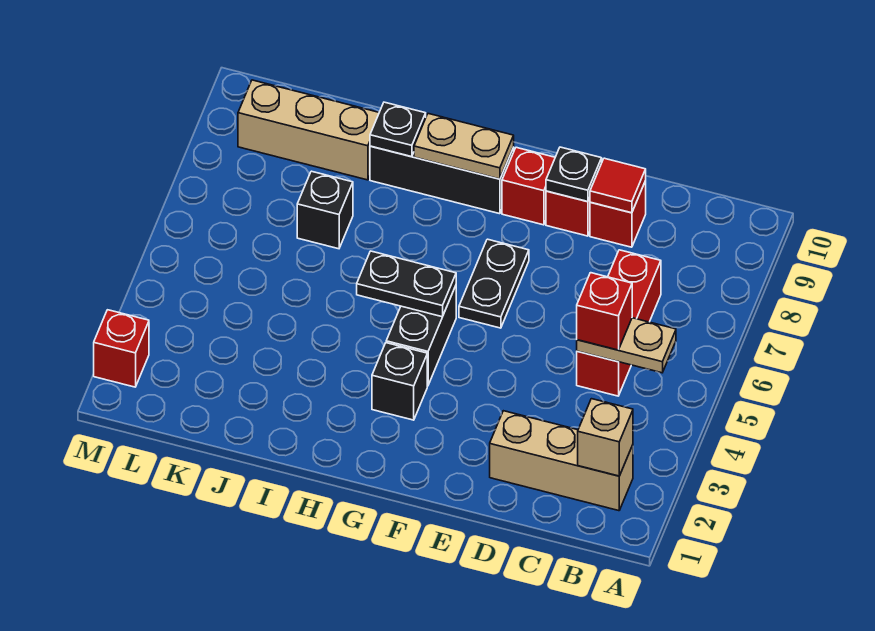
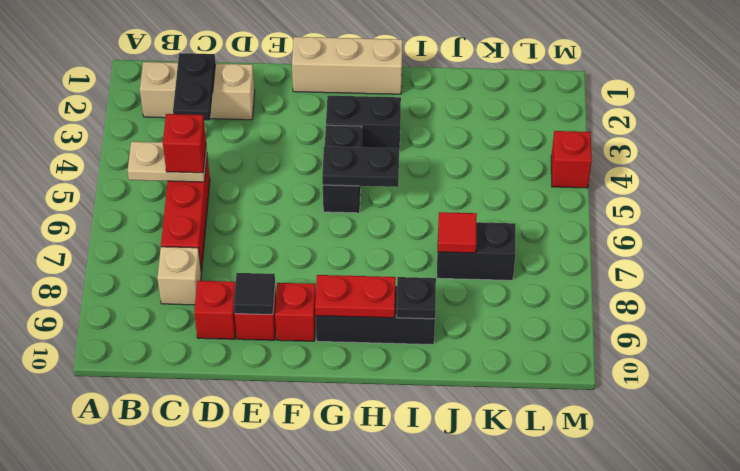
tan brick B2 level 2 -> tan brick C8 level 1
red tile D9 level 2 -> red tile J7 level 2
black plate E9 level 2 -> black tile E9 level 2
black plate F6:F7 level 1 -> black plate C2:C3 level 2
black brick G3 level 1 -> black brick G3:H3 level 1
tan plate G9:H9 level 2 -> red plate G9:H9 level 2
black brick J7 level 1 -> black brick J7:K7 level 1
tan brick J9:L9 level 1 -> tan brick F1:H1 level 1
red brick M2 level 1 -> red brick M4 level 1

